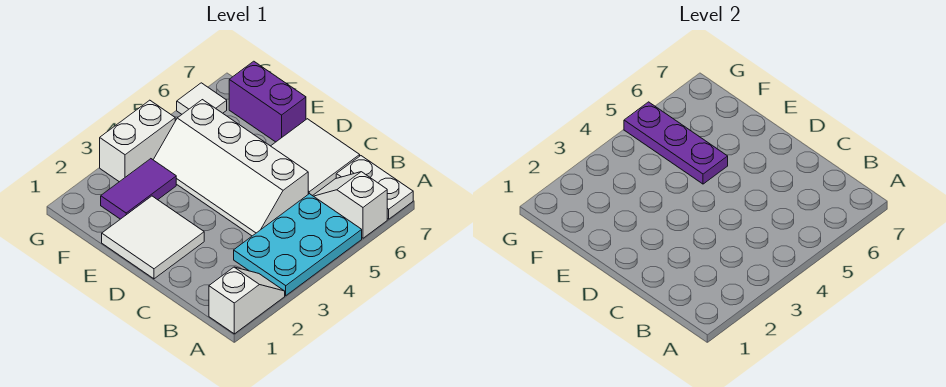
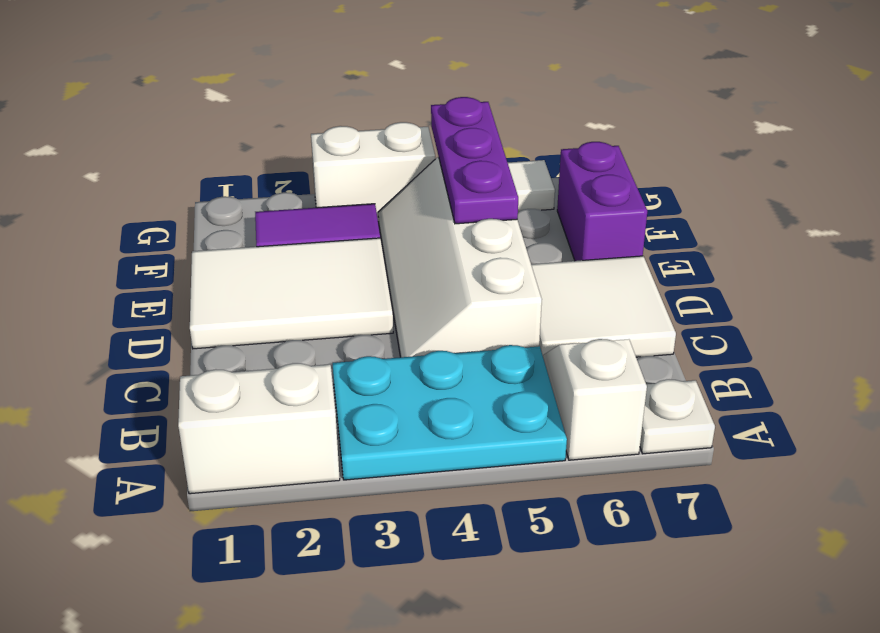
white slope A1:A2 level 1 top 1 -> white brick A1:A2 level 1
white plate A7:B7 level 1 -> white plate A7 level 1
white tile D1:E2 level 1 -> white tile D1:E3 level 1

